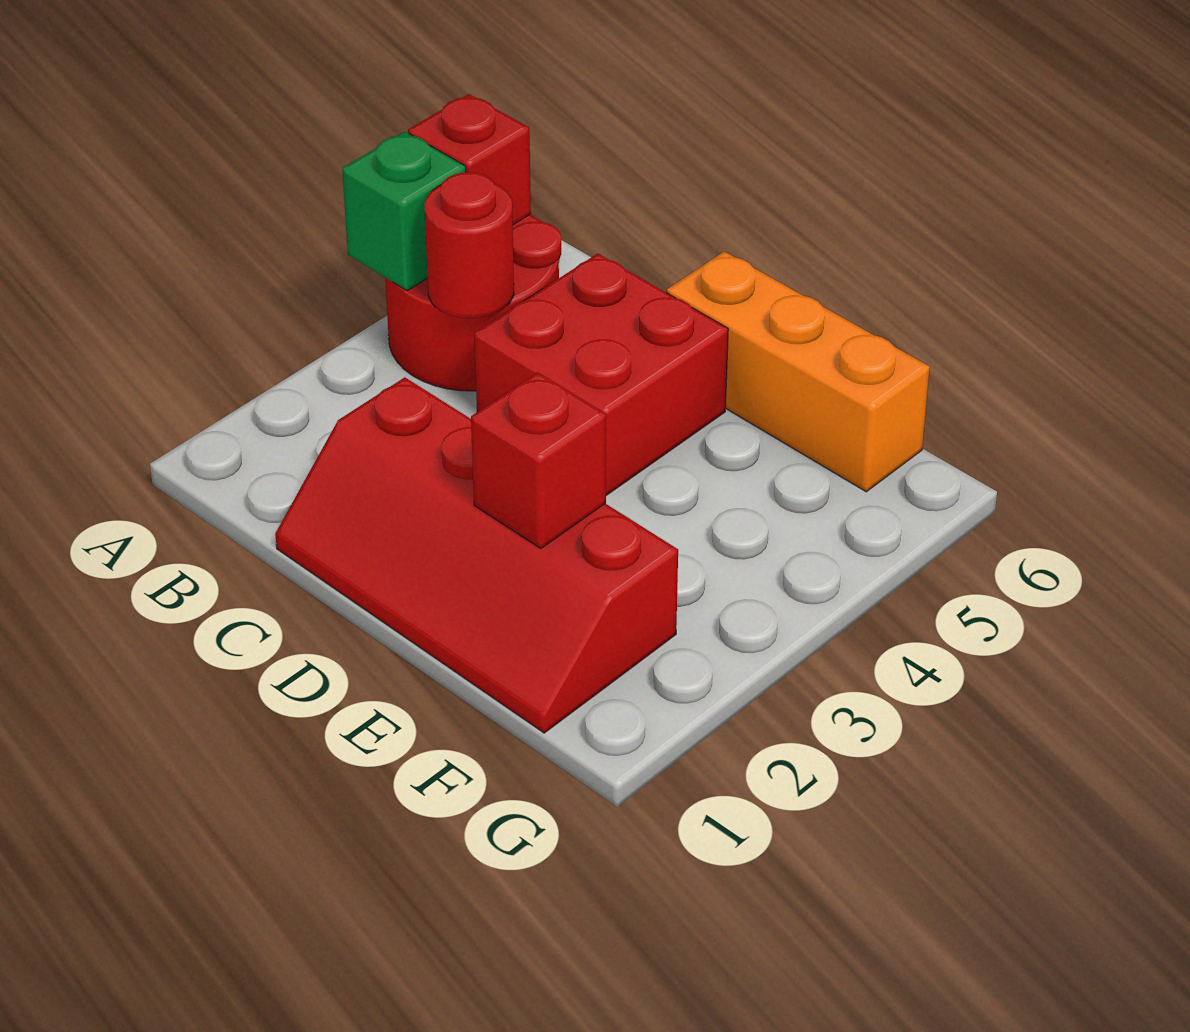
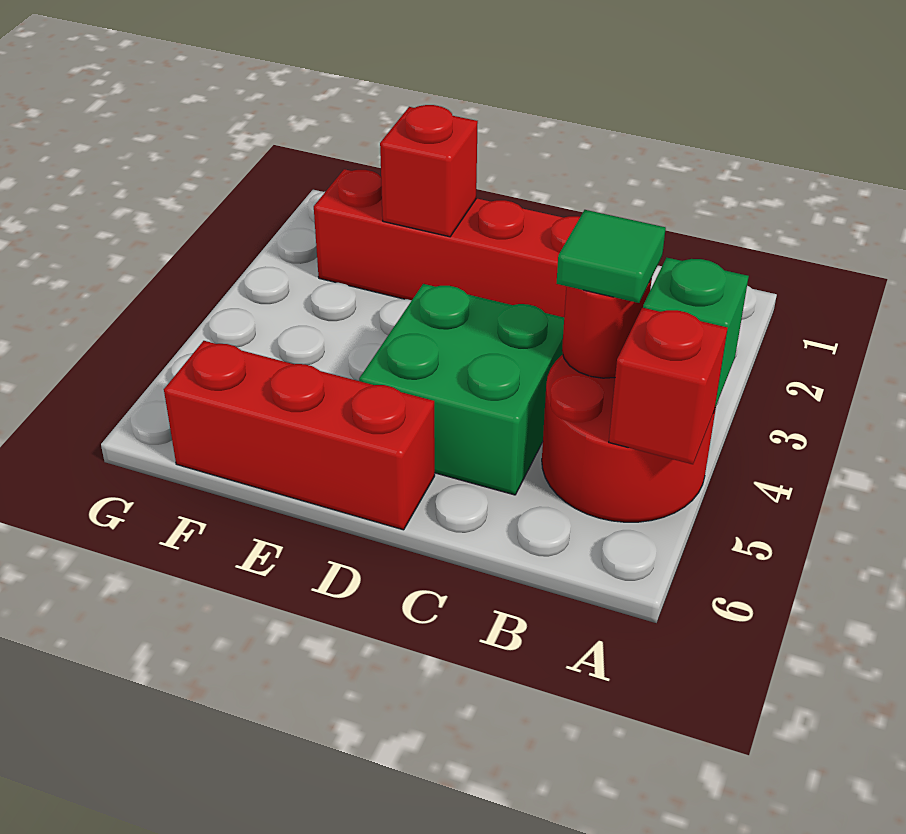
none -> green tile B4 level 3
red brick C4:D5 level 1 -> green brick C4:D5 level 1
orange brick D6:F6 level 1 -> red brick D6:F6 level 1

